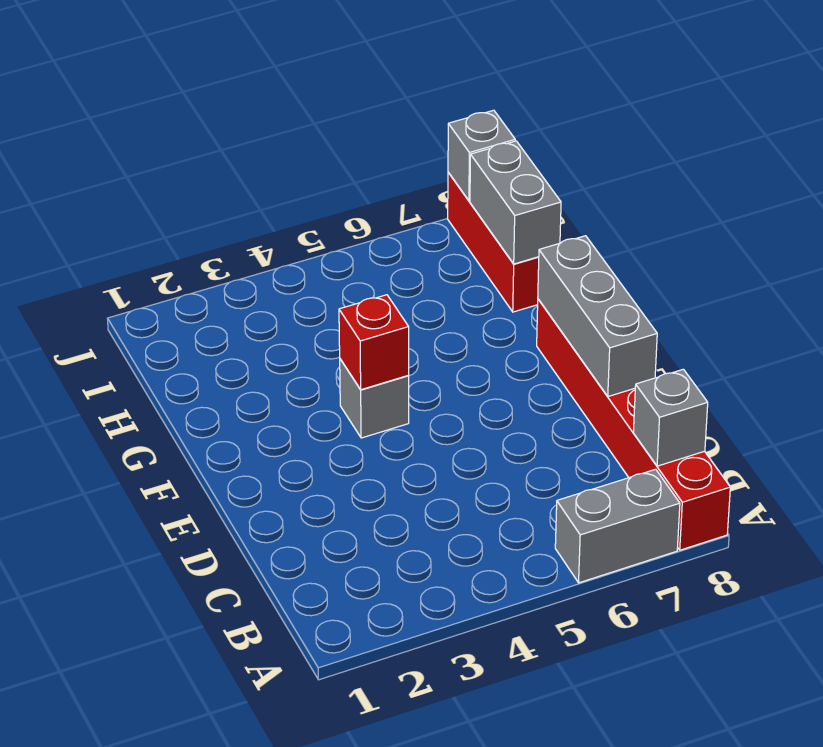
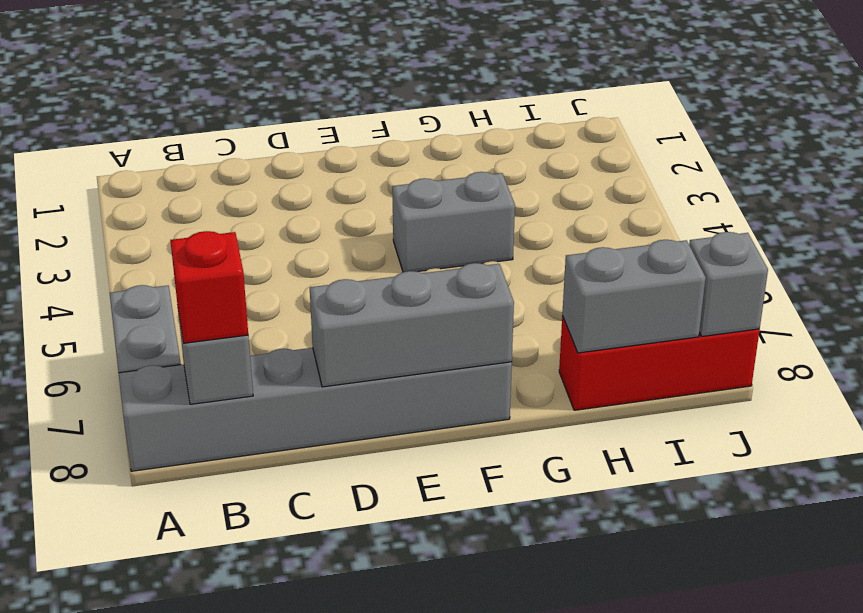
red brick A8:F8 level 1 -> grey brick A8:F8 level 1
grey brick F4 level 1 -> grey brick F4:G4 level 1
red brick F4 level 2 -> red brick B8 level 3

